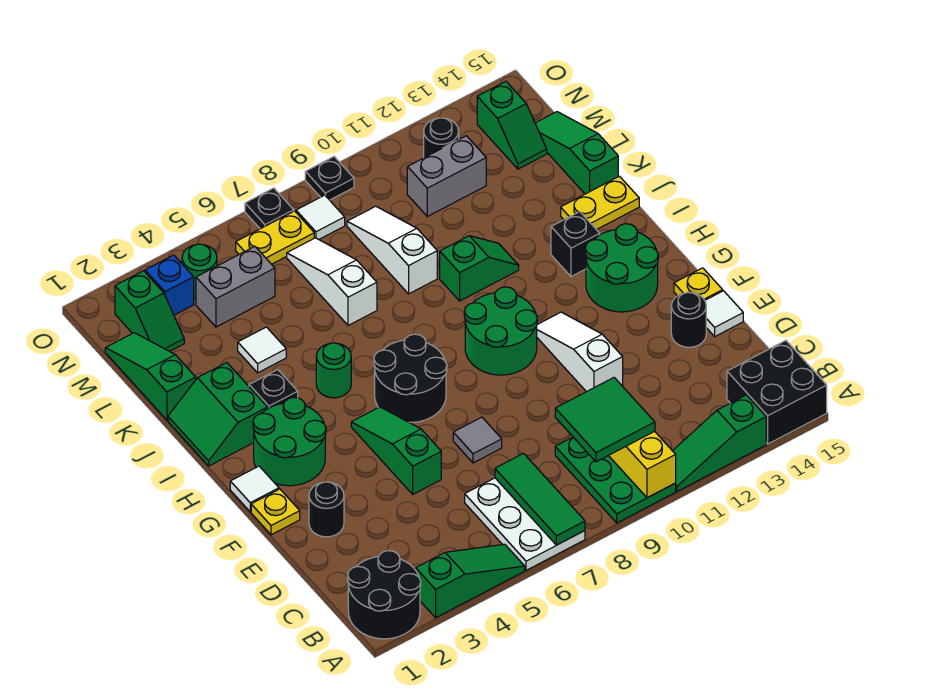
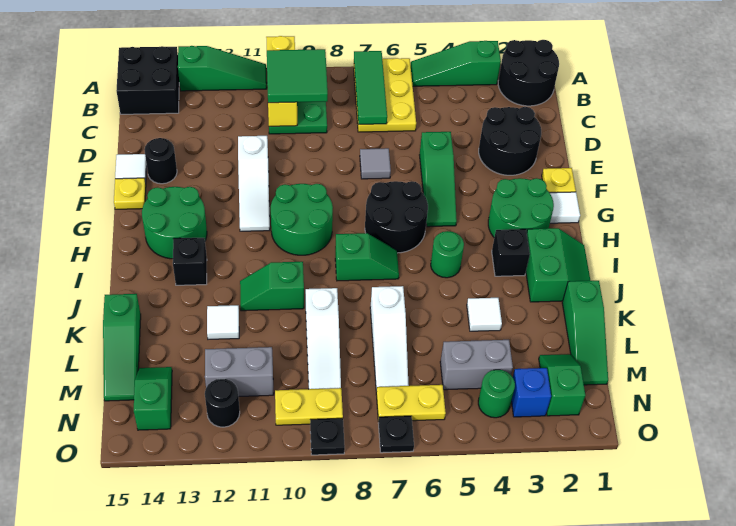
white plate A6:C7 level 1 -> yellow plate A6:C7 level 1
black round brick E2 level 1 -> black round brick D2:E3 level 1
none -> green slope I7:I8 level 1 top 8
yellow plate J14:J15 level 1 -> yellow plate N9:N10 level 1
white tile N8 level 1 -> white tile K12 level 1

